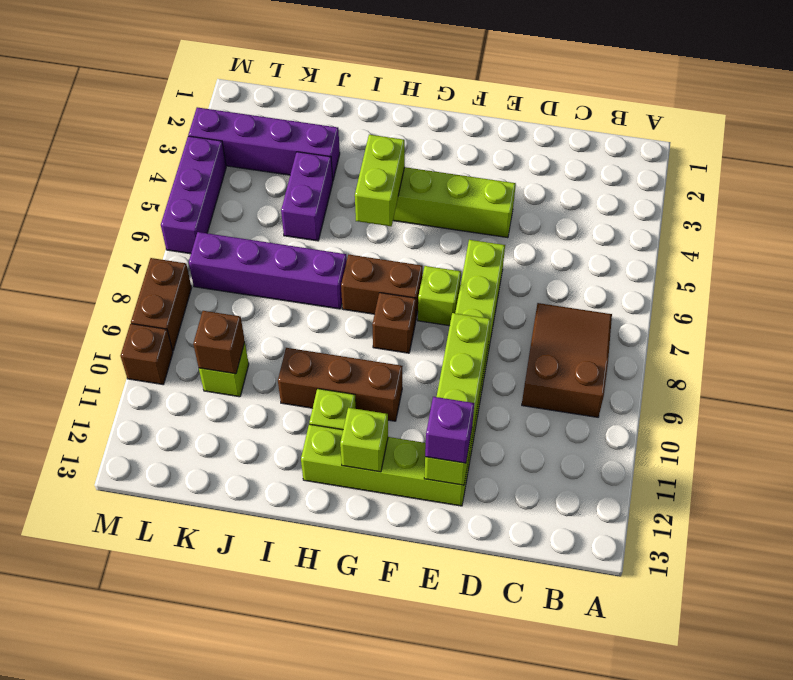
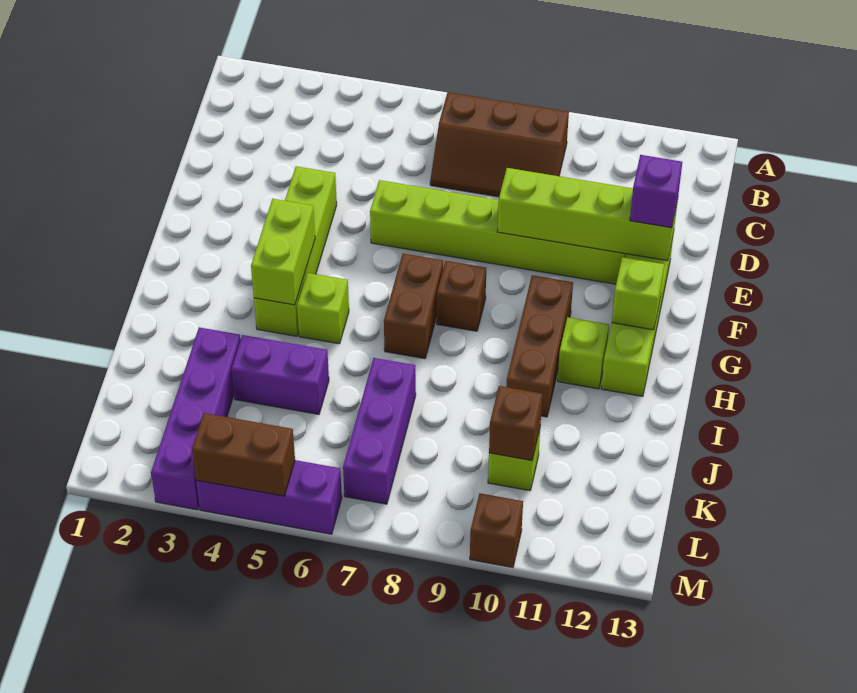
brown slope B7:C9 level 1 top 9 -> brown slope B7:C9 level 1 top B
lime brick F7 level 1 -> lime brick H5 level 1
lime brick H4:H5 level 2 -> lime brick G4:H4 level 2
purple brick I7:L7 level 1 -> purple brick J7:L7 level 1
brown brick M8:M9 level 1 -> brown brick M4:M5 level 2

